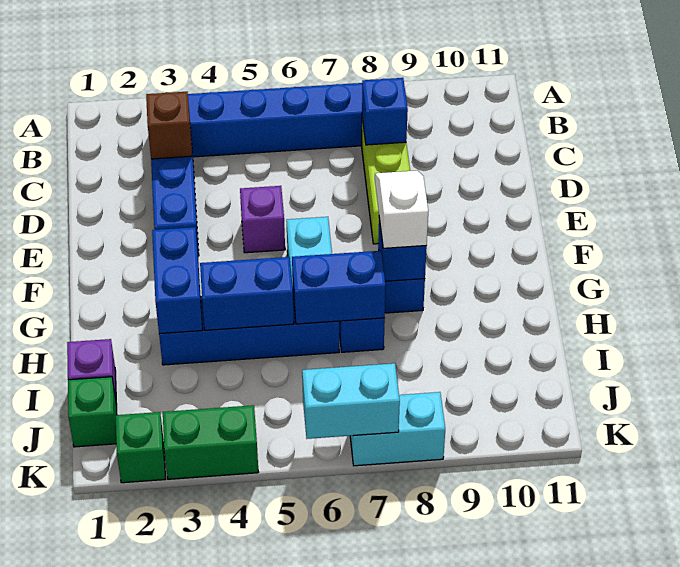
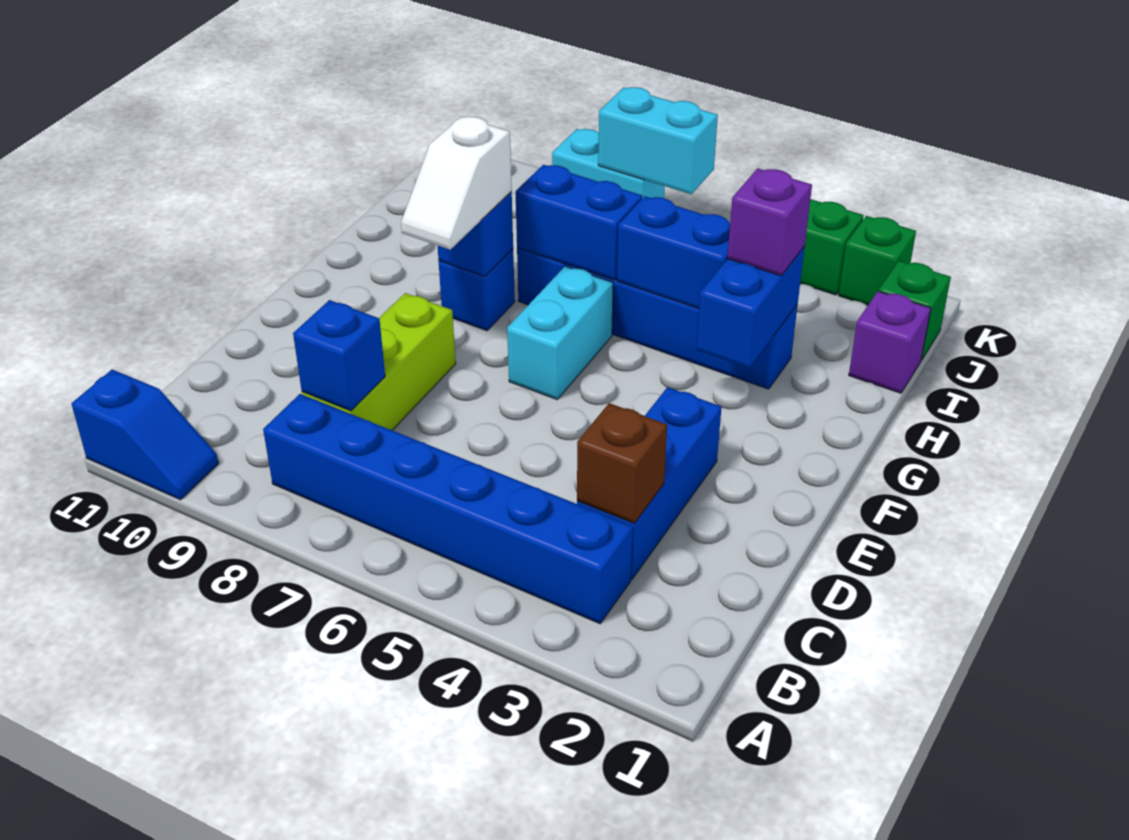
none -> blue slope A10:A11 level 1 top 11
purple brick E5 level 1 -> purple brick H3 level 3

